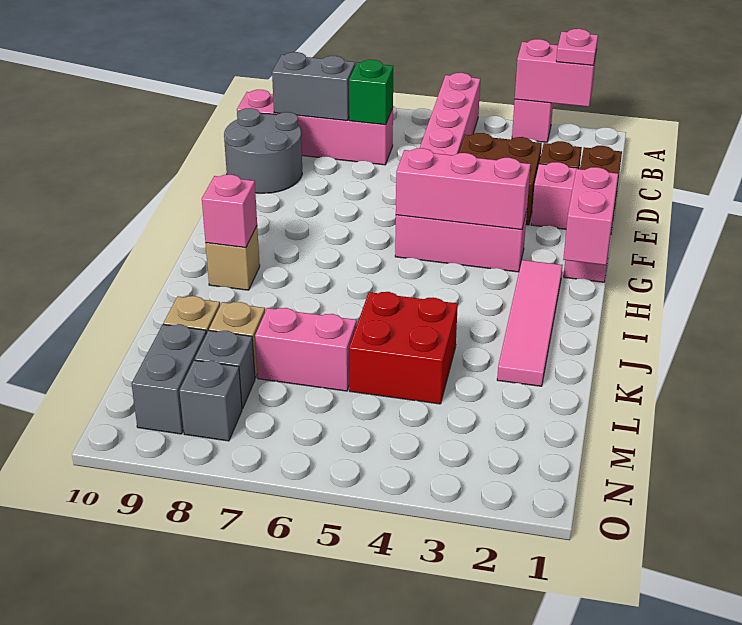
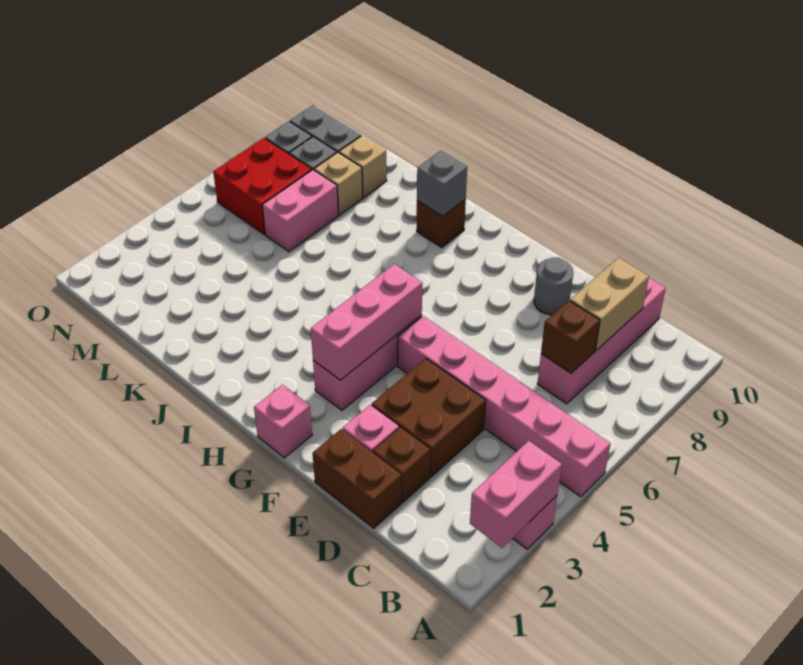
pink plate A2 level 3 -> none
green brick C7 level 2 -> brown brick C7 level 2
grey brick C8:C9 level 2 -> tan brick C8:C9 level 2
grey round brick D9:E10 level 1 -> grey round brick E9 level 1
pink brick G1:H1 level 2 -> none
pink tile H2:K2 level 1 -> none
tan brick I9 level 1 -> brown brick I9 level 1
pink brick I9 level 2 -> grey brick I9 level 2
red brick K4:L5 level 1 -> red brick M6:N7 level 1

